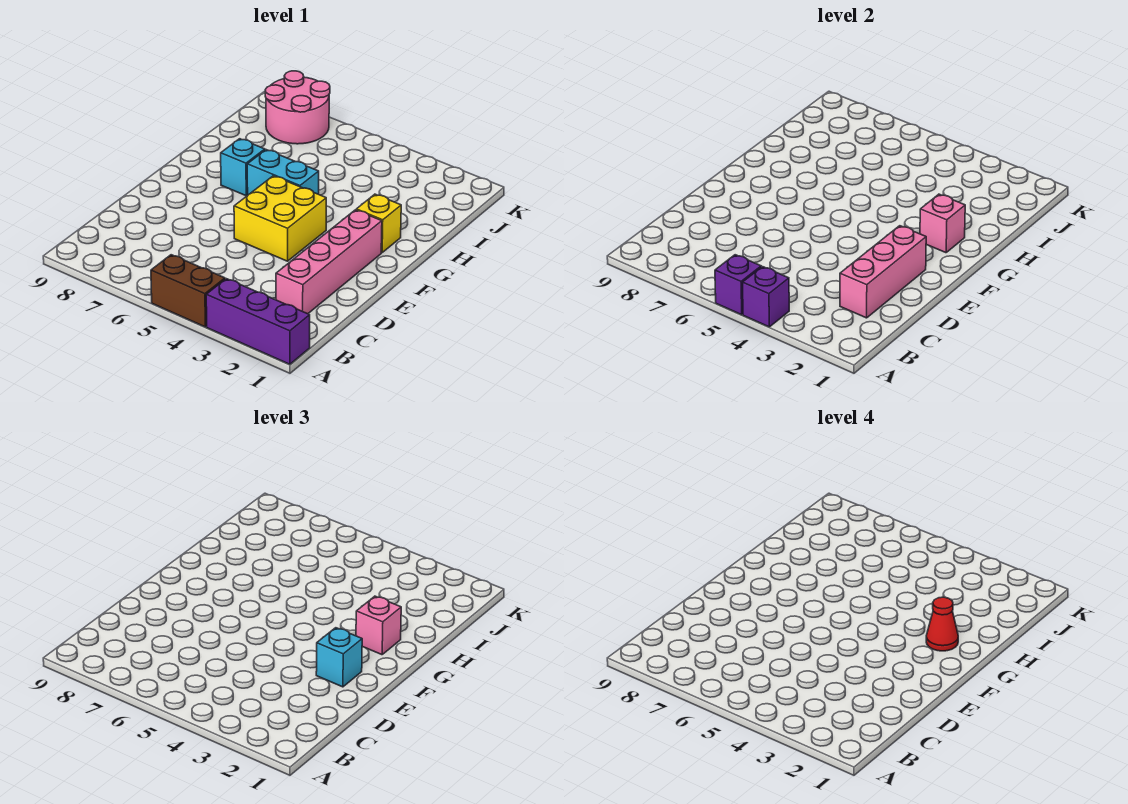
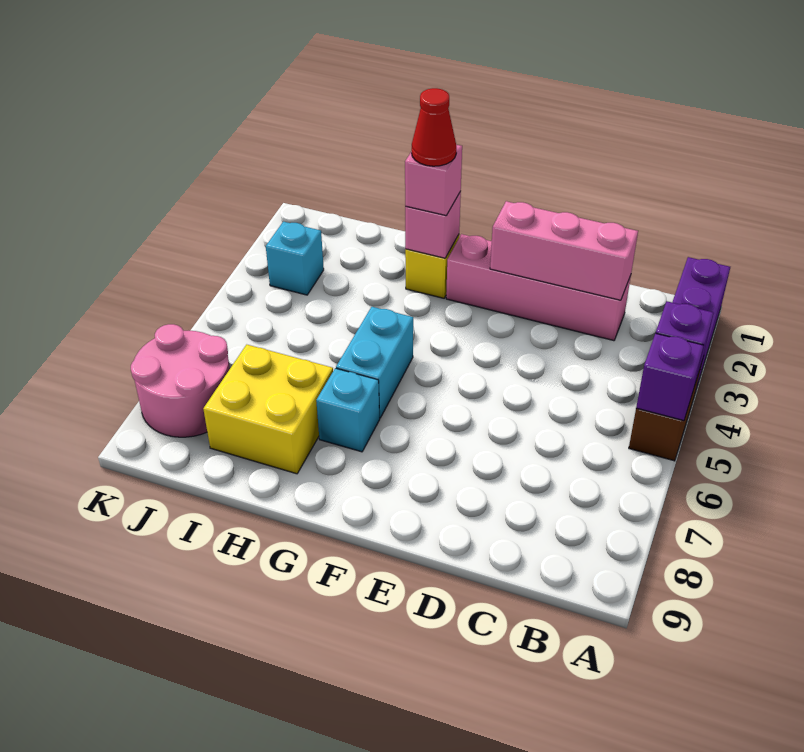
cyan brick E2 level 3 -> cyan brick J3 level 1
yellow brick E4:F5 level 1 -> yellow brick H7:I8 level 1

